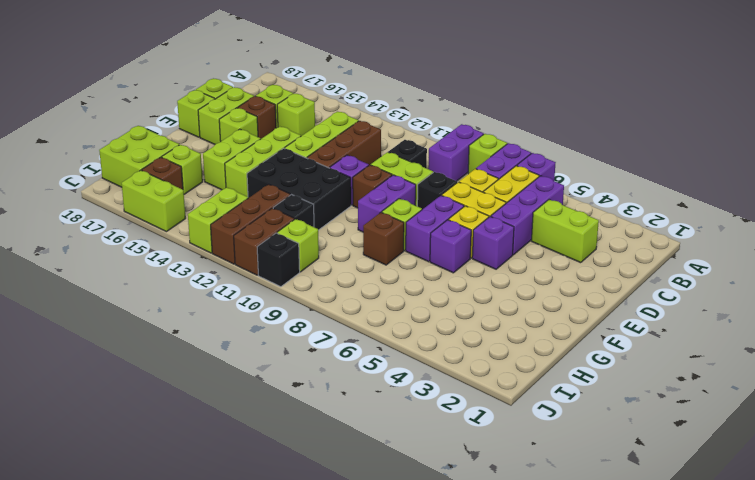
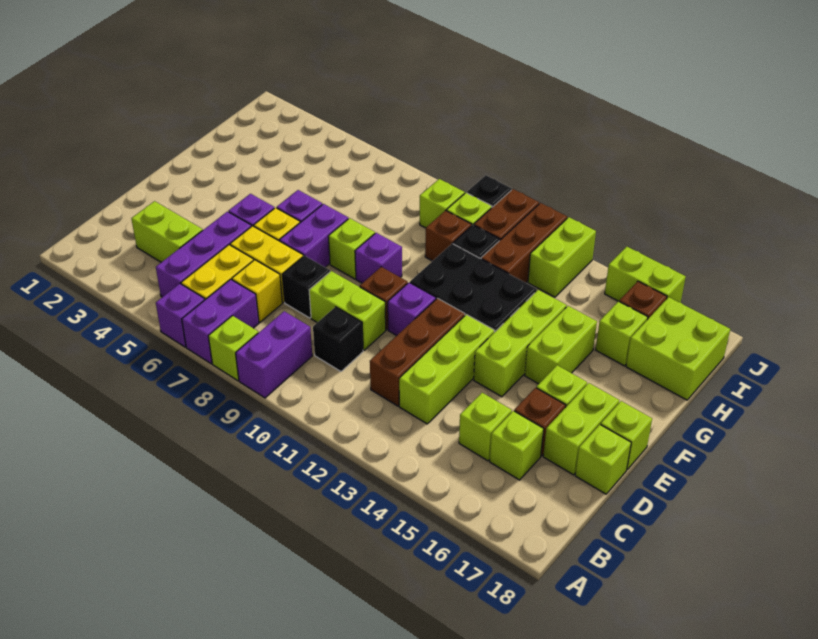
purple brick E9:F9 level 1 -> purple brick F9 level 1
brown brick G8 level 1 -> brown brick H10 level 1
none -> lime brick I9 level 1

